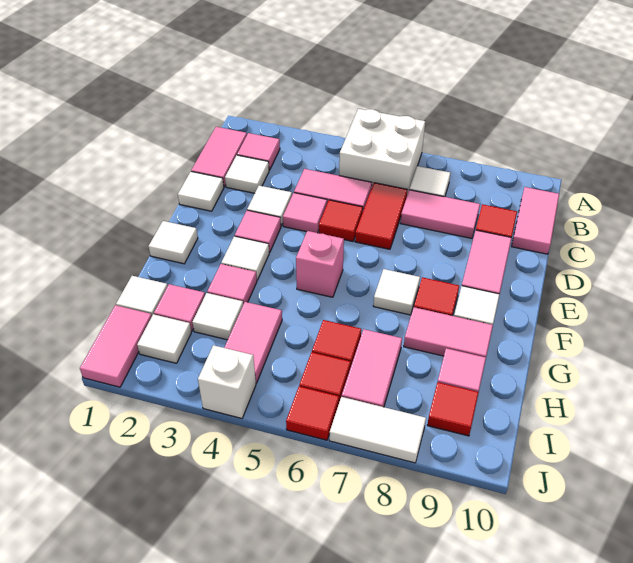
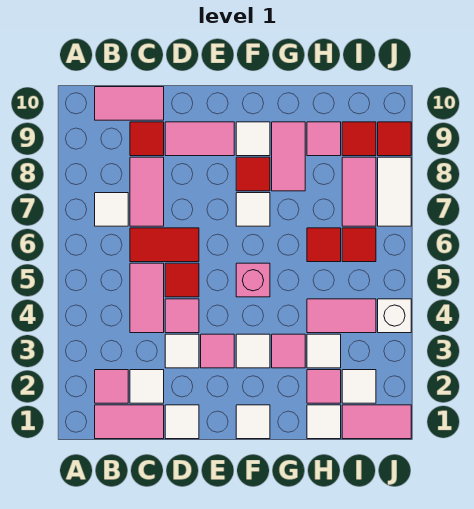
white brick A5:B6 level 1 -> none
pink tile H7:I7 level 1 -> pink tile I7:I8 level 1
red tile J6 level 1 -> red tile J9 level 1

